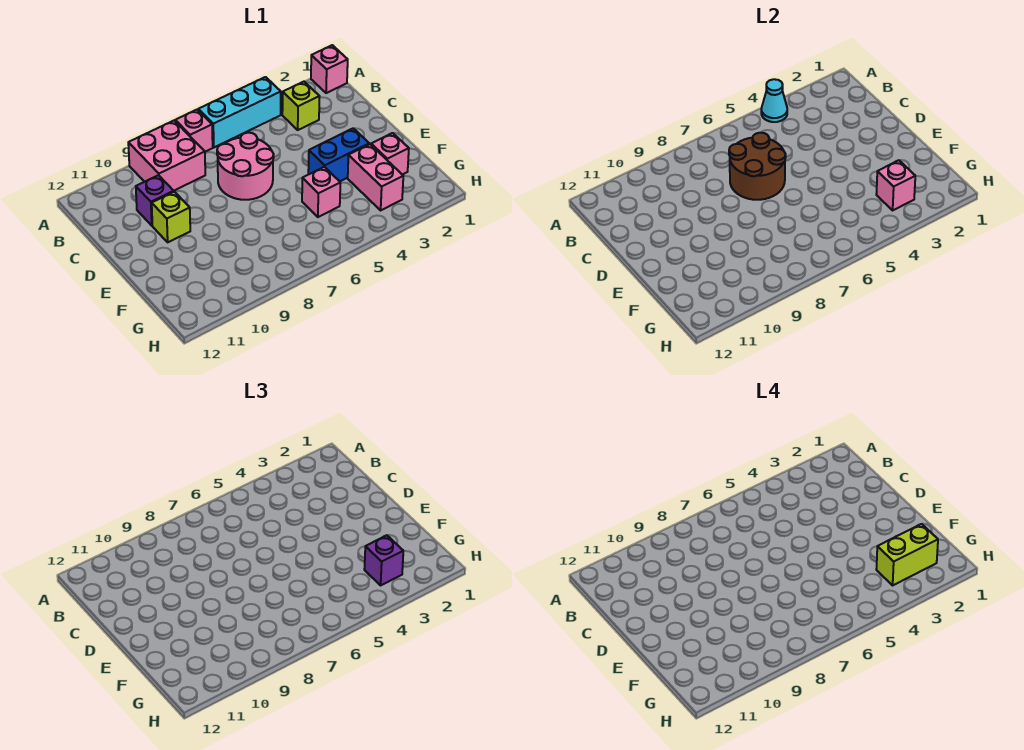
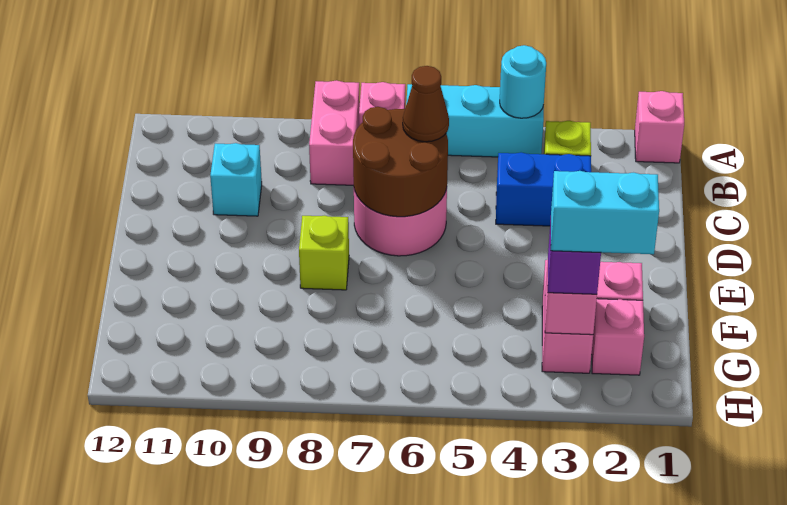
cyan cone A4 level 2 -> cyan round brick A4 level 2
pink brick A8:B9 level 1 -> pink brick A8:B8 level 1
none -> brown cone C6 level 3
purple brick C10 level 1 -> cyan brick C10 level 1
lime brick D10 level 1 -> lime brick E8 level 1
blue brick E3:E4 level 1 -> blue brick C3:C4 level 1
pink brick F5 level 1 -> pink brick G2 level 1
lime brick G2:G3 level 4 -> cyan brick G2:G3 level 4

